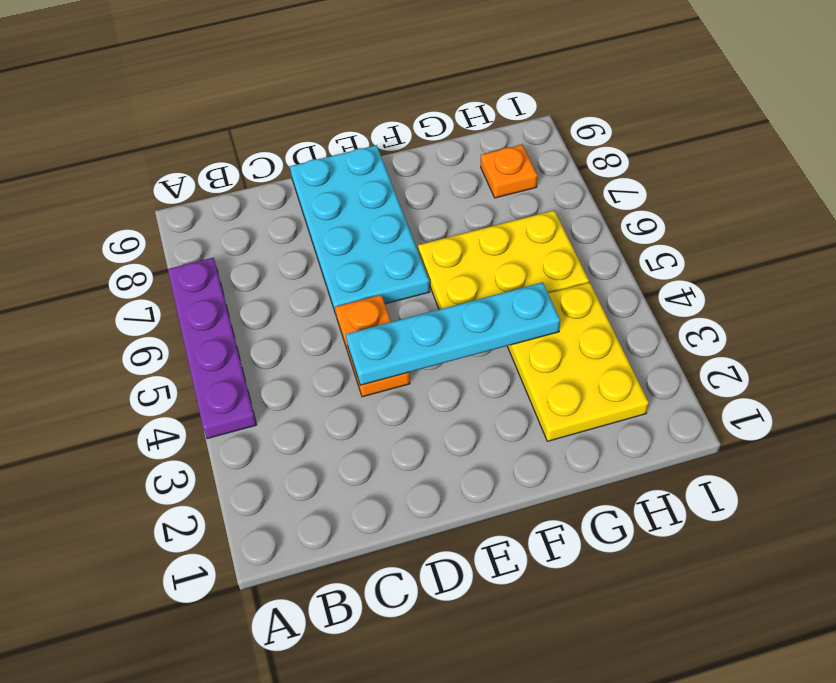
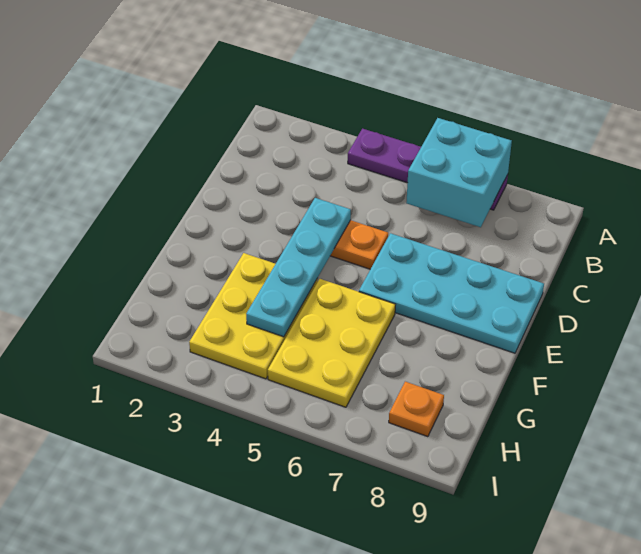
none -> cyan brick A6:B7 level 2
yellow plate G2:H4 level 1 -> yellow plate F3:H4 level 1

